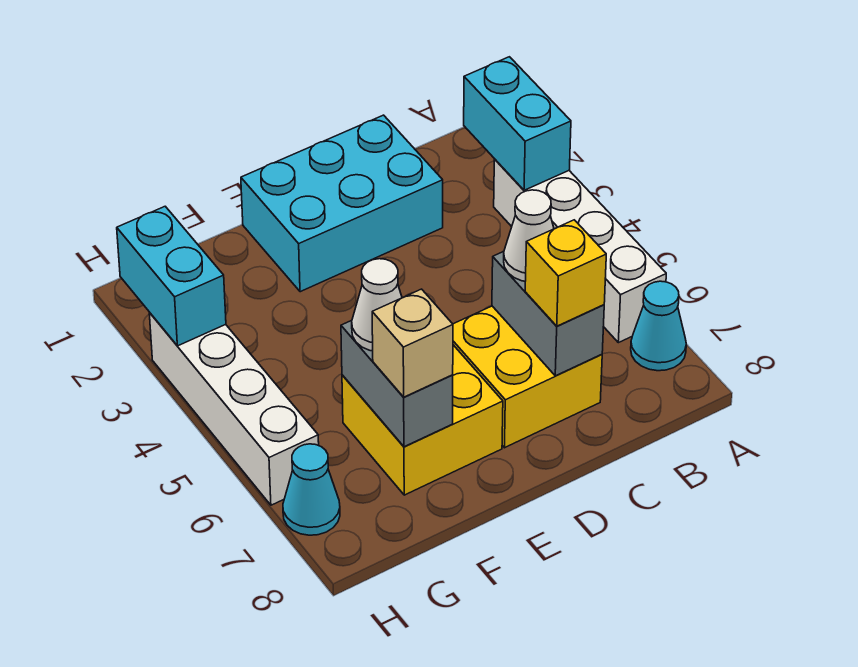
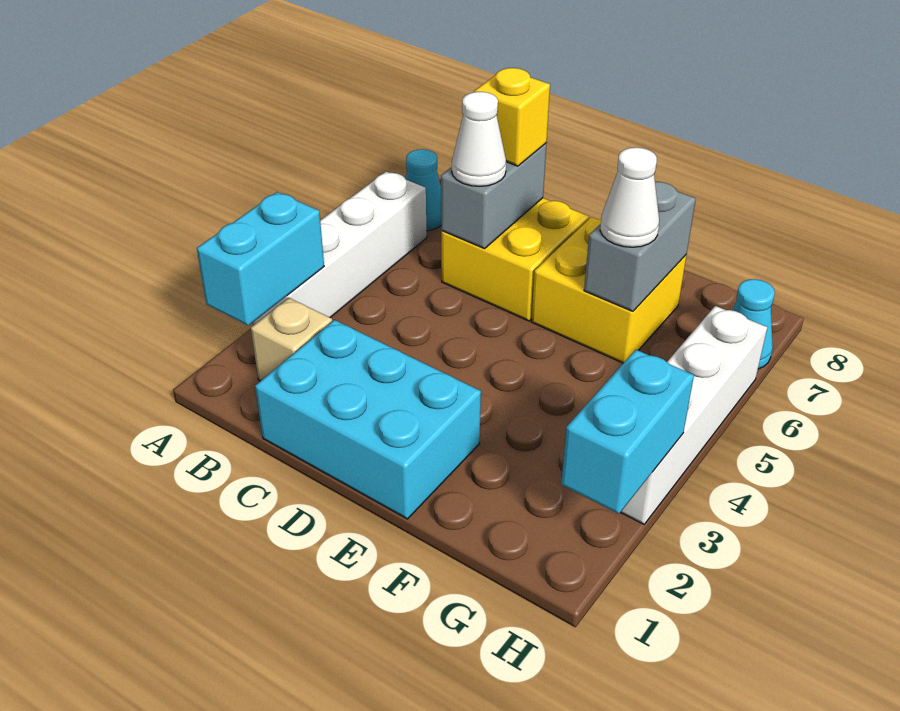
tan brick F7 level 3 -> tan brick B2 level 1

